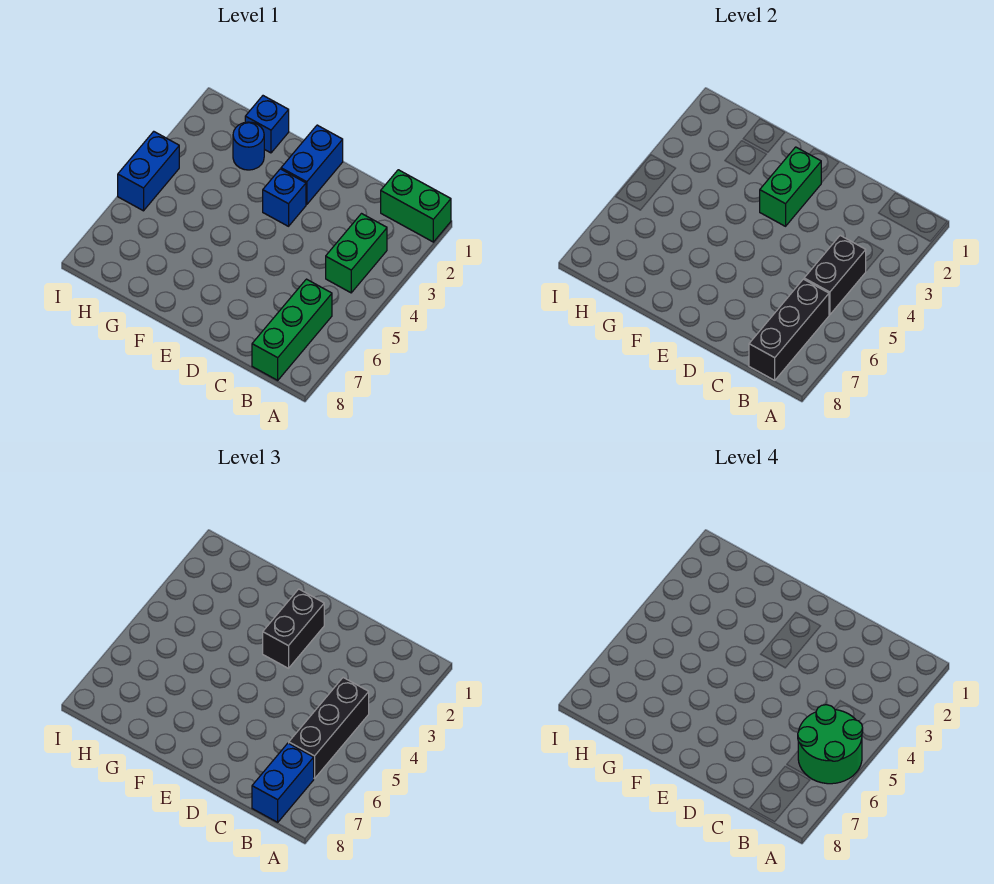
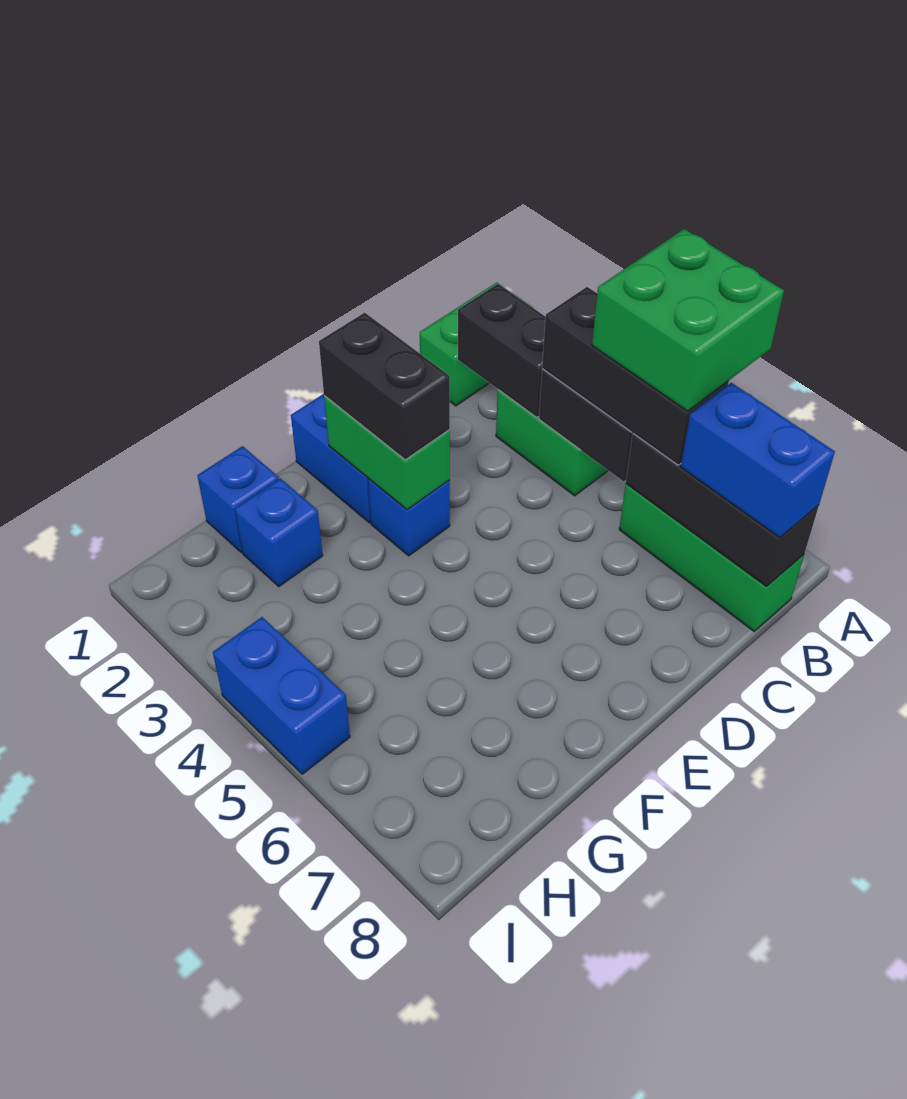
green round brick A5:B6 level 4 -> green brick A5:B6 level 4
none -> black brick B2:B3 level 2
blue round brick G2 level 1 -> blue brick G2 level 1

